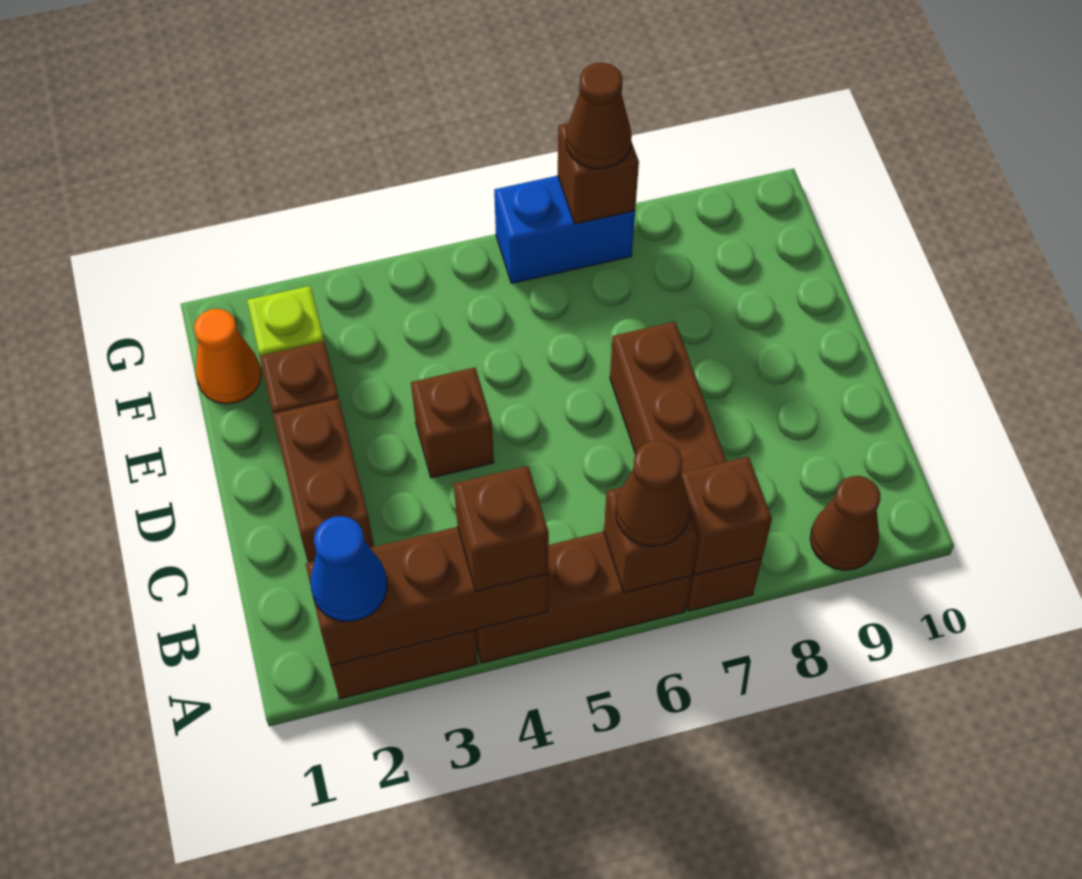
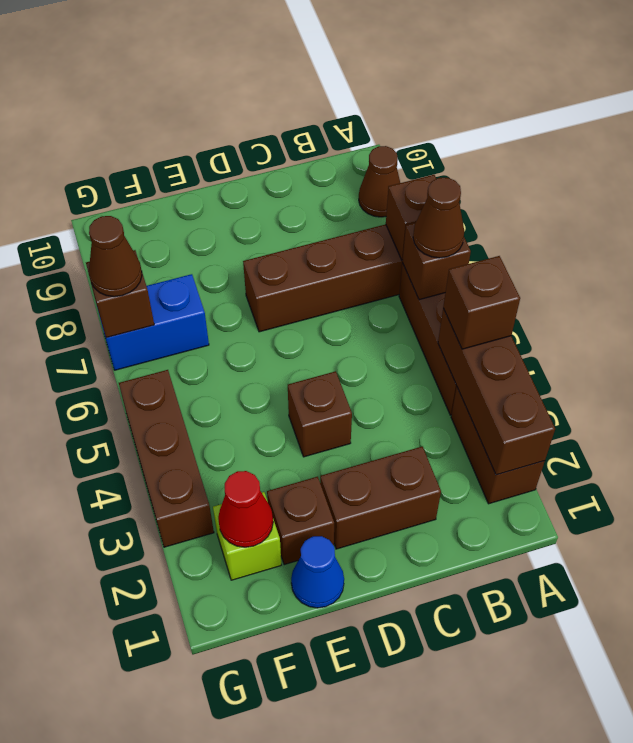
blue cone A2 level 3 -> blue cone E1 level 1
orange cone F1 level 1 -> none
none -> red cone F2 level 2
none -> brown brick G3:G5 level 1
blue brick G6:G7 level 1 -> blue brick F7:G7 level 1

